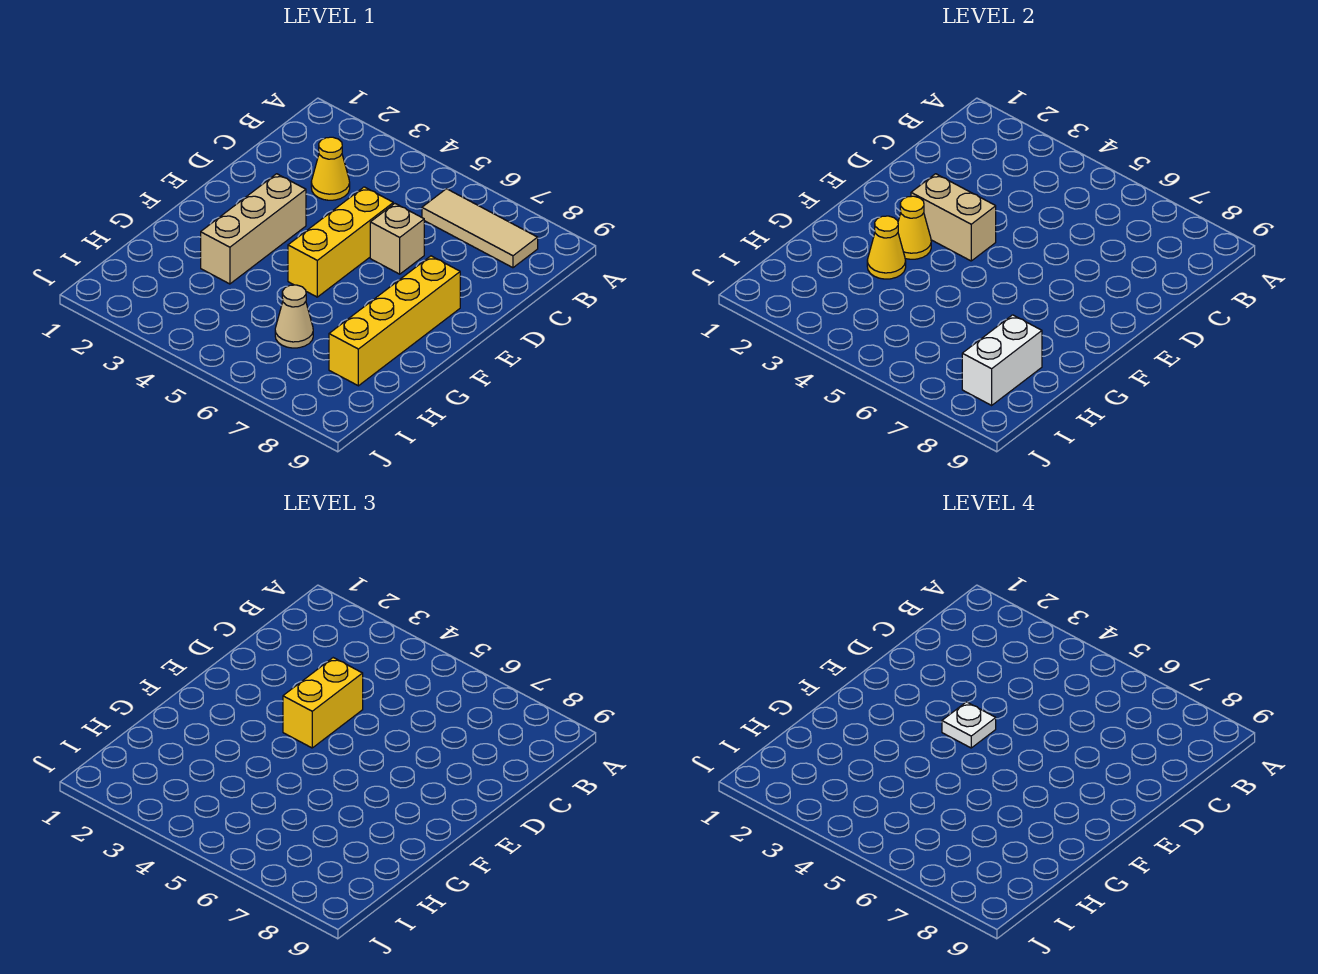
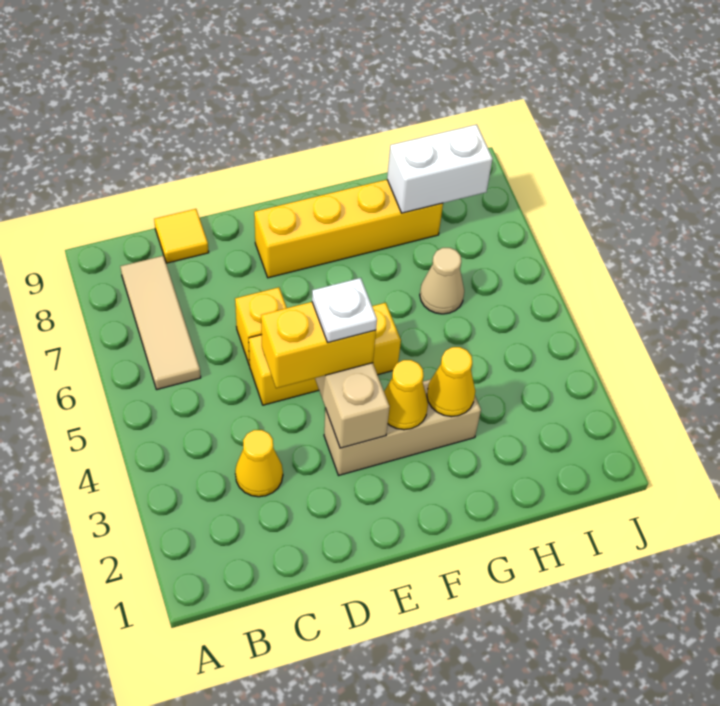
none -> yellow tile C9 level 1
tan brick D6 level 1 -> yellow brick D6 level 1

